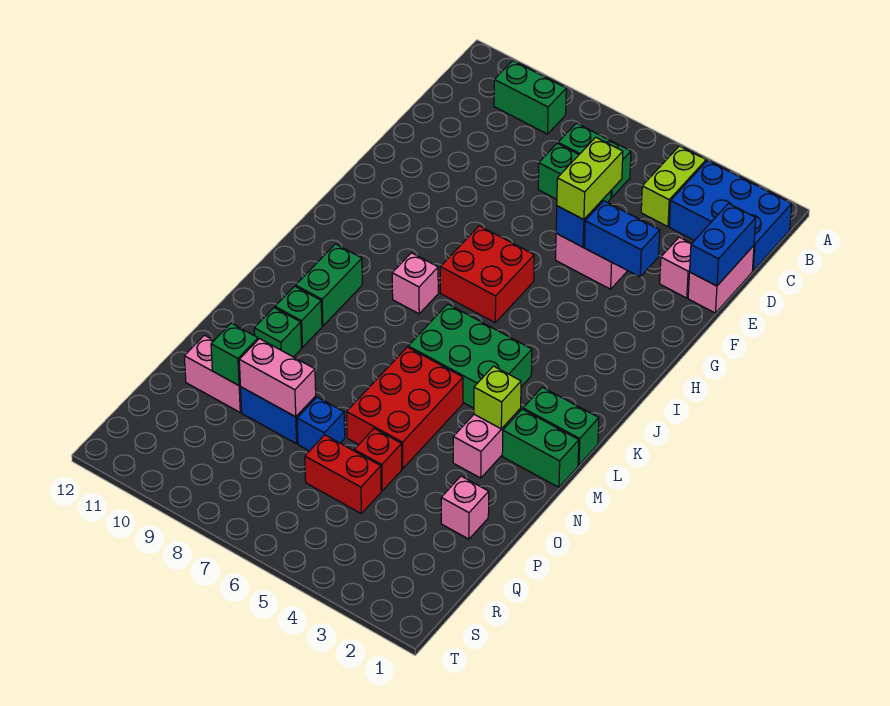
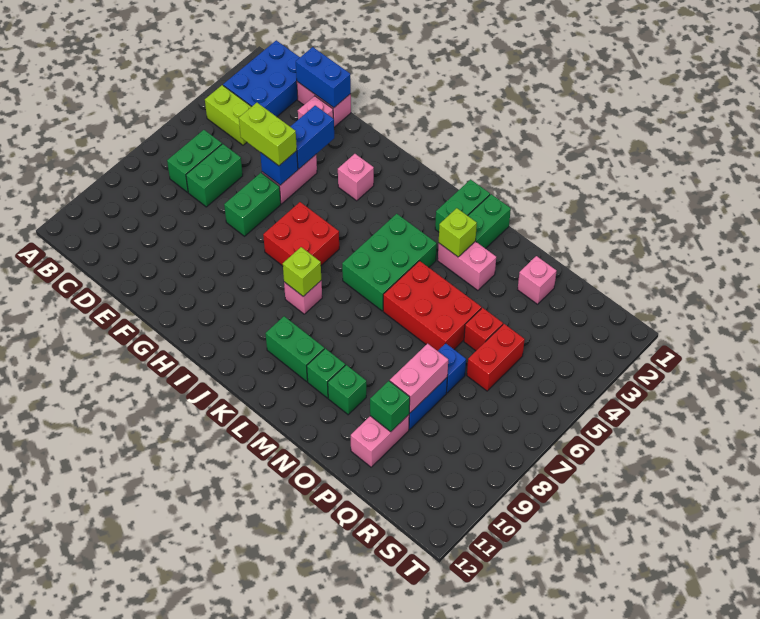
green brick B9:B10 level 1 -> green brick F6:F7 level 1
none -> pink brick H3 level 1
none -> lime brick J8 level 2

